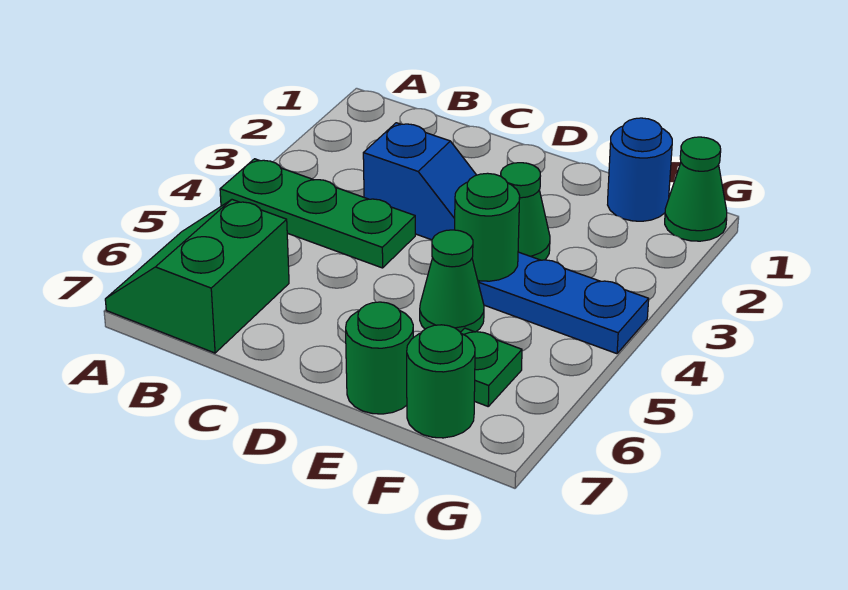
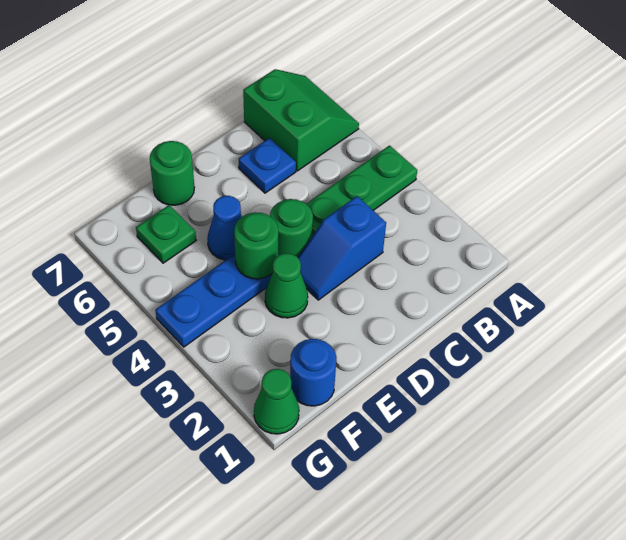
none -> blue plate C6 level 1
green cone E5 level 1 -> blue cone E5 level 1
green round brick F7 level 1 -> green round brick D4 level 1

